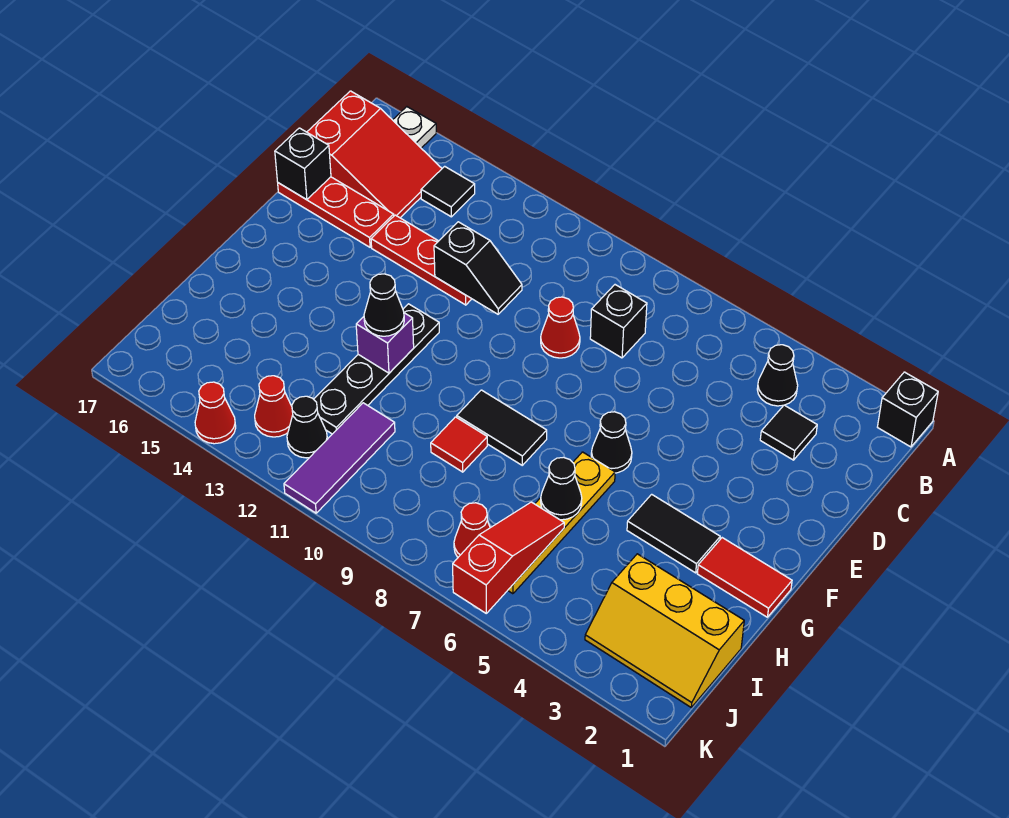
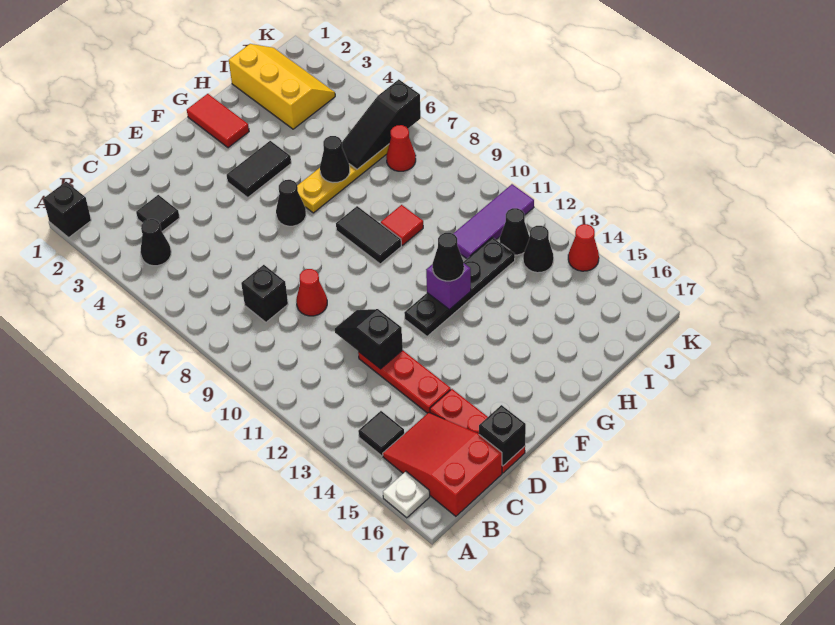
black tile G3:G4 level 1 -> black tile F4:G4 level 1
red slope I6:K6 level 2 top K -> black slope I6:K6 level 2 top K
red cone J13 level 1 -> black cone J13 level 1

